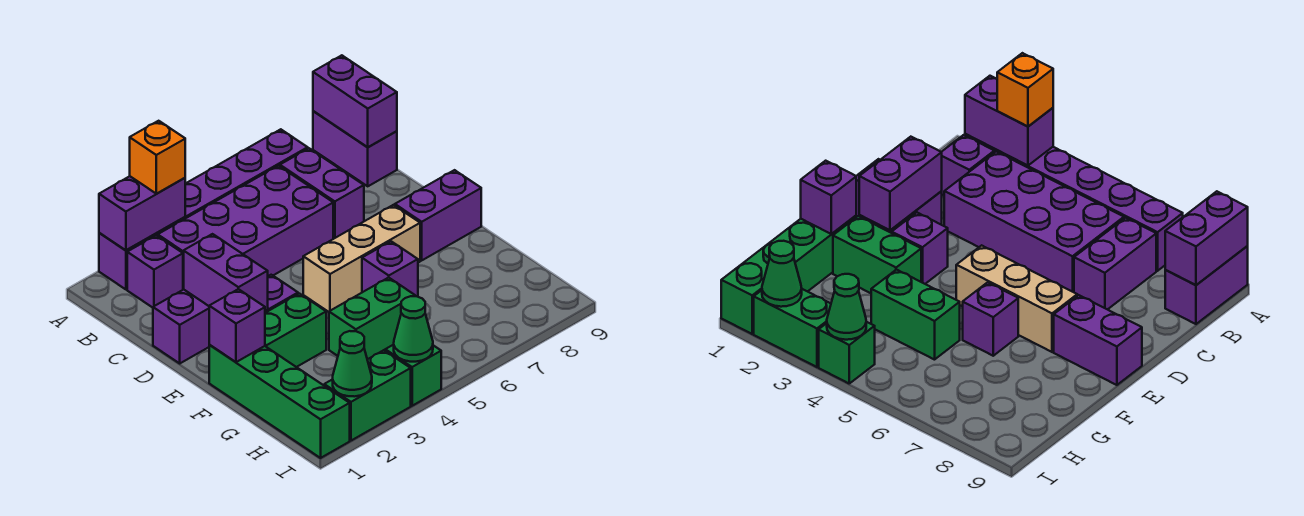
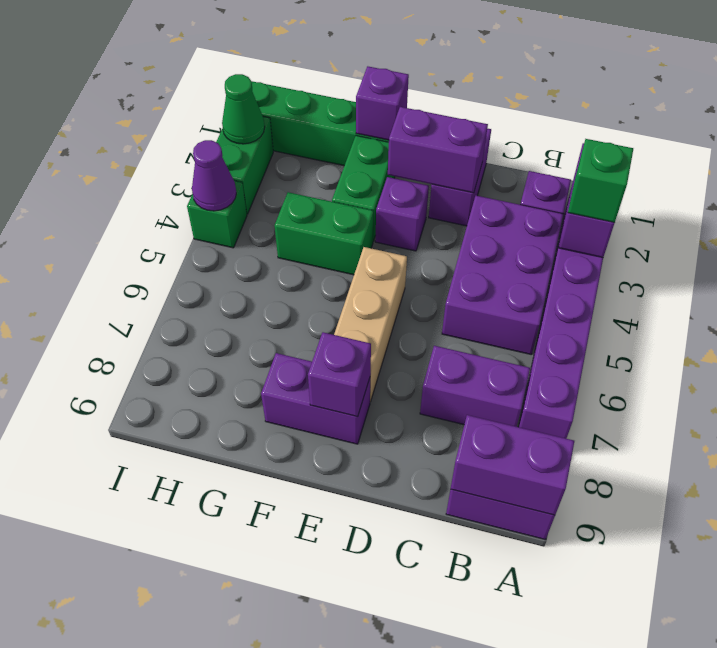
orange brick A3 level 3 -> green brick A3 level 3
purple brick B3:C6 level 1 -> purple brick B3:C5 level 1
purple brick E8:E9 level 1 -> purple brick E8:F8 level 1
purple brick F6 level 1 -> purple brick E8 level 2
green brick G4:G5 level 1 -> green brick F4:G4 level 1
green cone I4 level 2 -> purple cone I4 level 2

